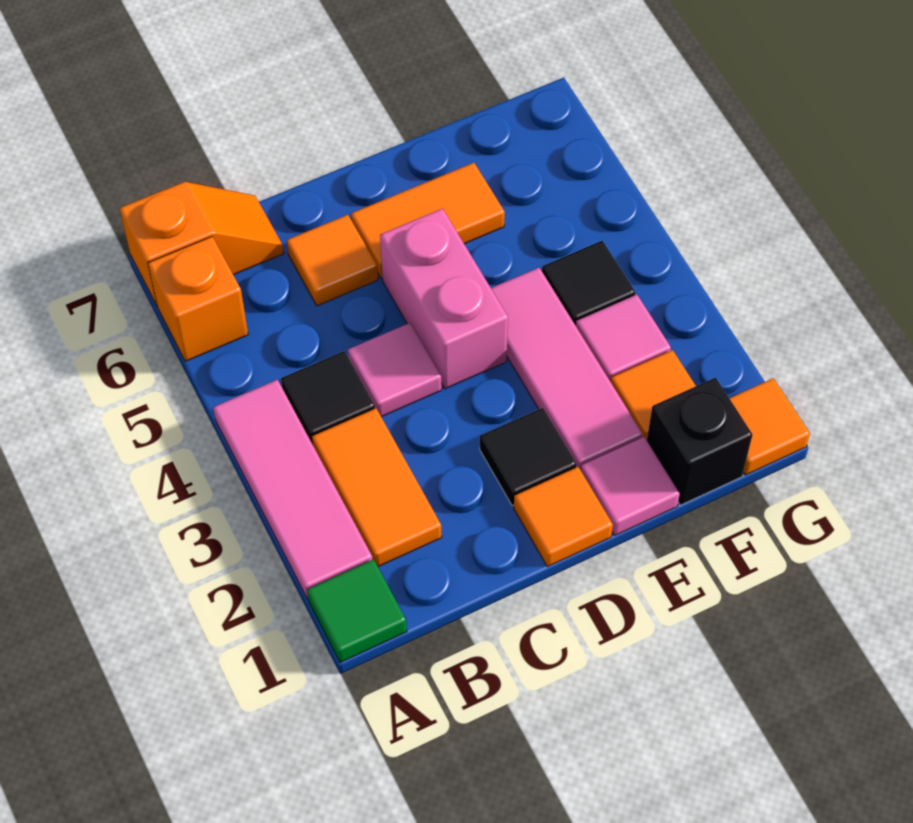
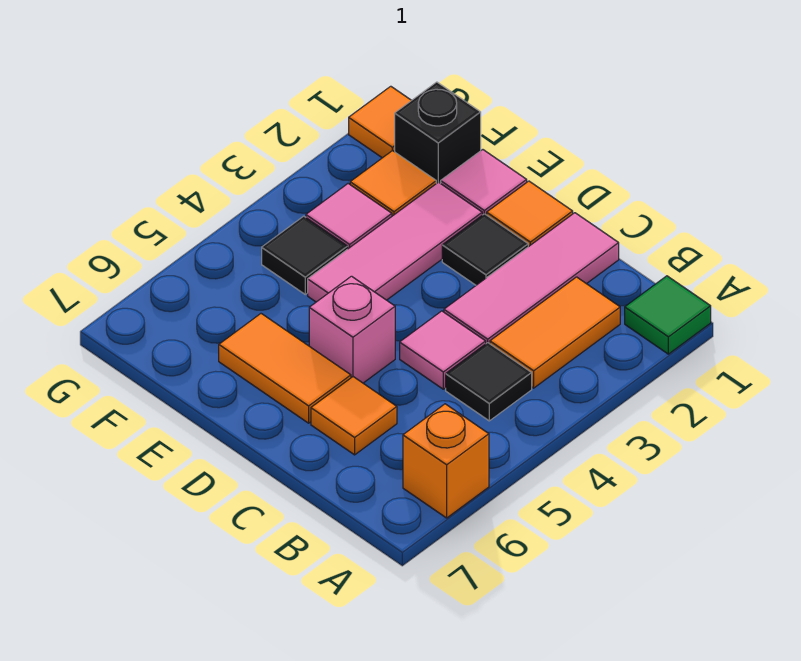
pink tile A2:A4 level 1 -> pink tile C1:C3 level 1
orange slope A7:B7 level 1 top A -> none
pink brick D4:D5 level 1 -> pink brick D5 level 1

